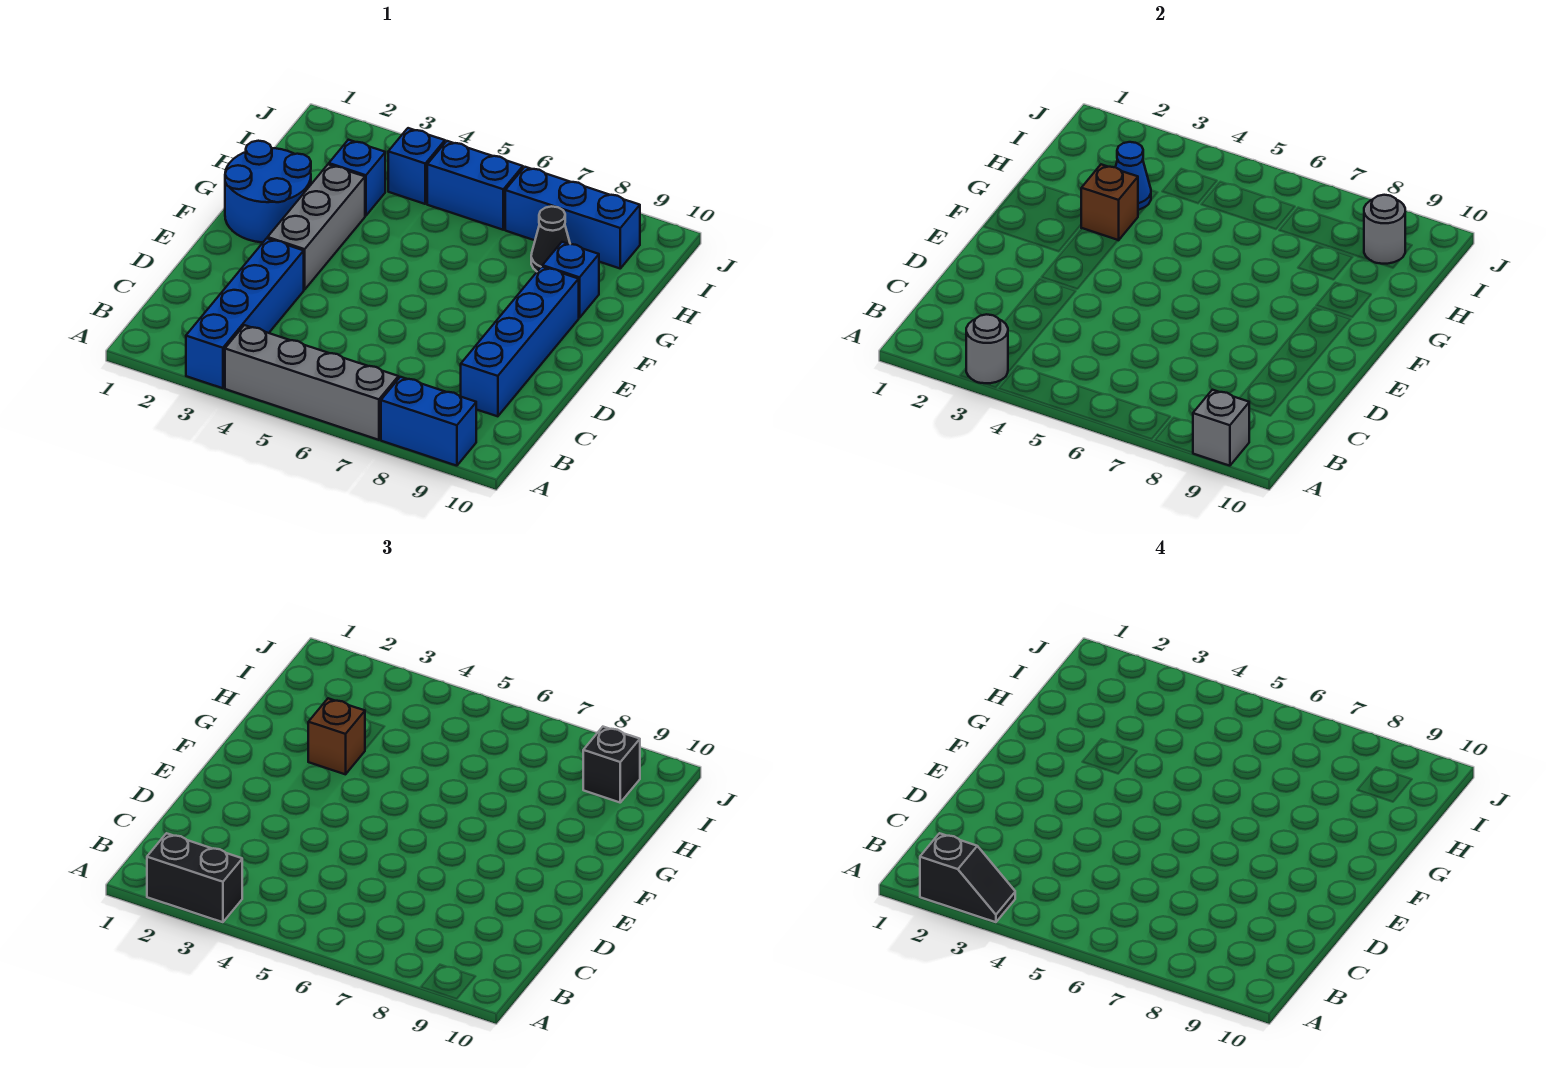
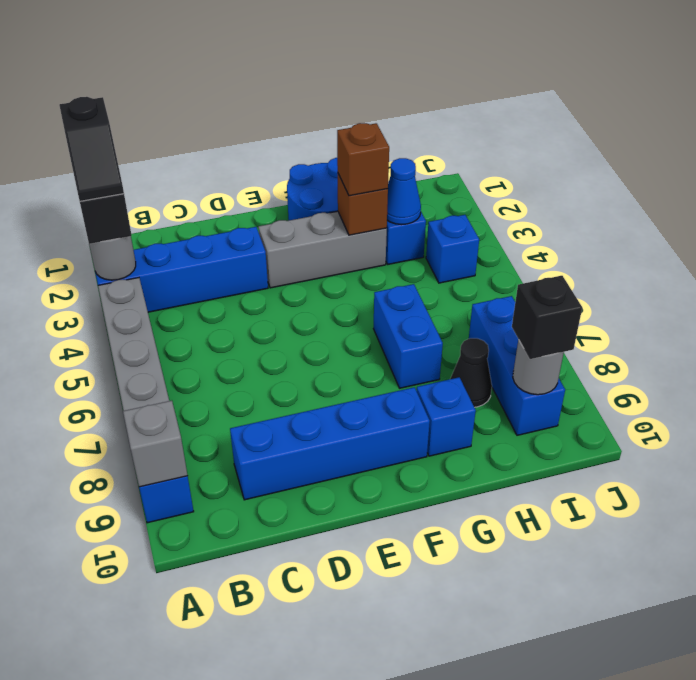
blue brick I5:I6 level 1 -> blue brick G6:G7 level 1

